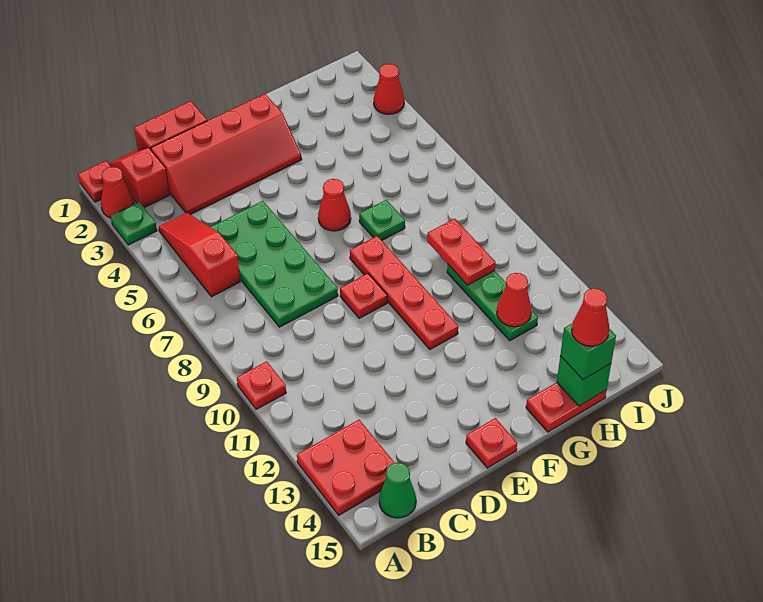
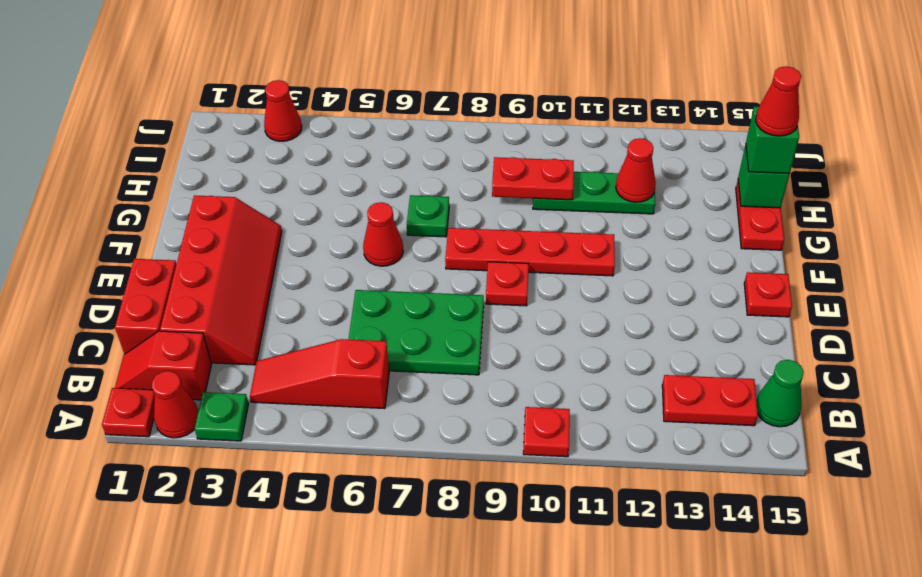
red plate A13:B14 level 1 -> red plate B13:B14 level 1
green plate C5:D8 level 1 -> green plate C6:D8 level 1

